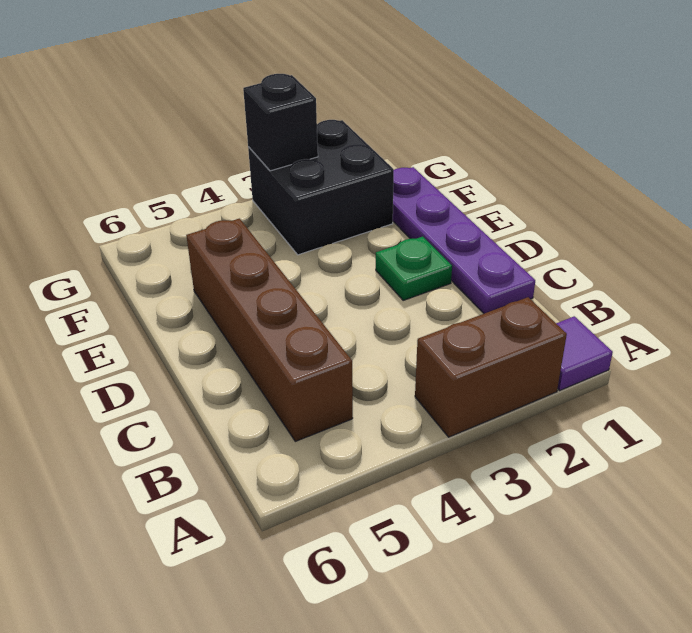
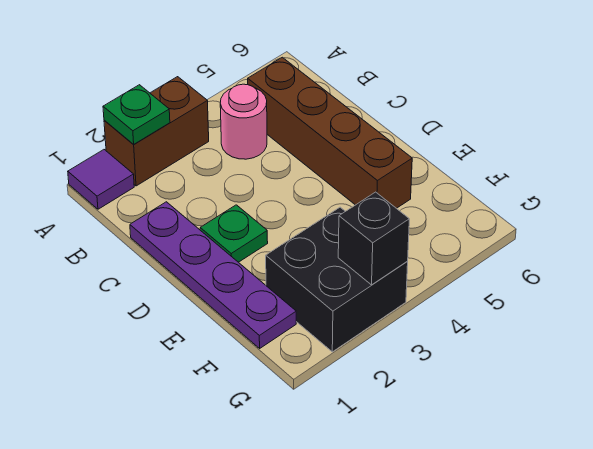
none -> green plate A2 level 2
none -> pink round brick B4 level 1

